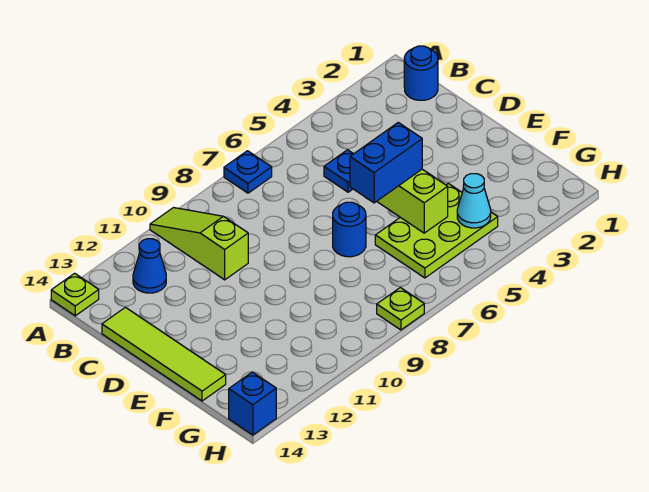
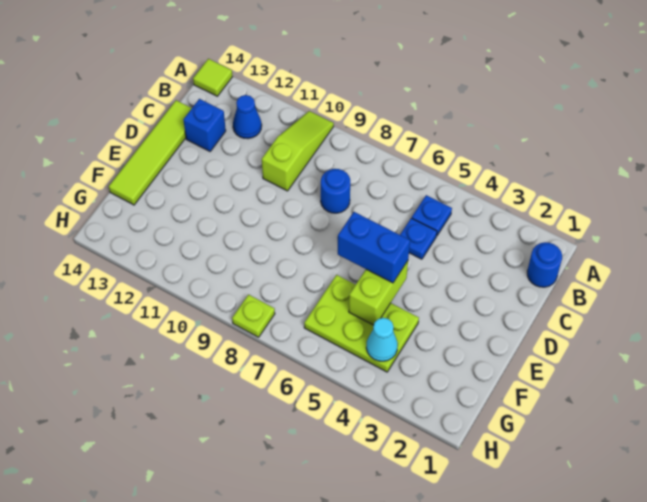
blue plate A7 level 1 -> blue plate B5 level 1
lime plate A14 level 1 -> lime tile A14 level 1
blue round brick E7 level 1 -> blue round brick C8 level 1
blue brick H14 level 1 -> blue brick C13 level 1

